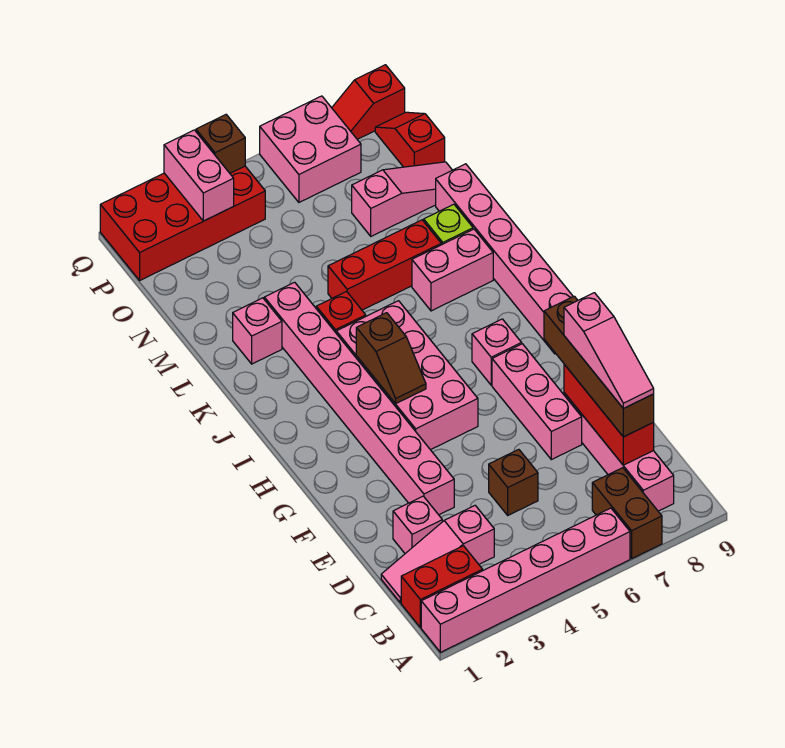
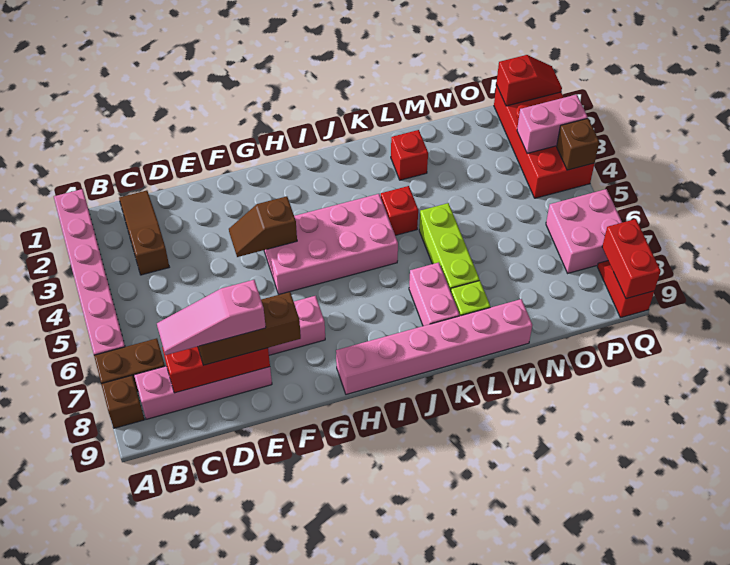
red brick B1:B2 level 1 -> red brick Q8:Q9 level 2
pink slope C1:C3 level 1 top 3 -> brown slope C1:C3 level 1 top 3
brown brick C8:F8 level 3 -> brown brick D8:F8 level 3
pink brick D2 level 1 -> none
brown brick D5 level 1 -> brown brick A8 level 1
pink brick E3:L3 level 1 -> none
brown slope H4:I4 level 2 top I -> brown slope F4:G4 level 2 top G
pink brick H7 level 1 -> none
pink brick L2 level 1 -> red brick L2 level 1
red brick L5:L7 level 1 -> lime brick L5:L7 level 1
pink slope N7:N9 level 1 top 7 -> none
red slope O9:P9 level 1 top O -> red slope P1:Q1 level 2 top P

